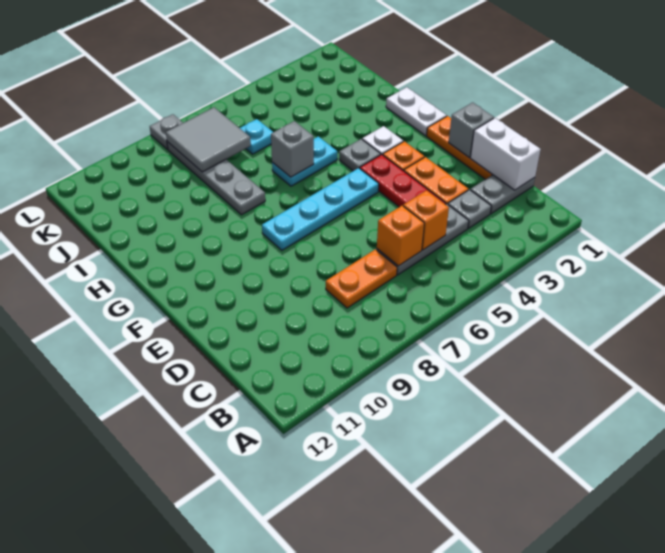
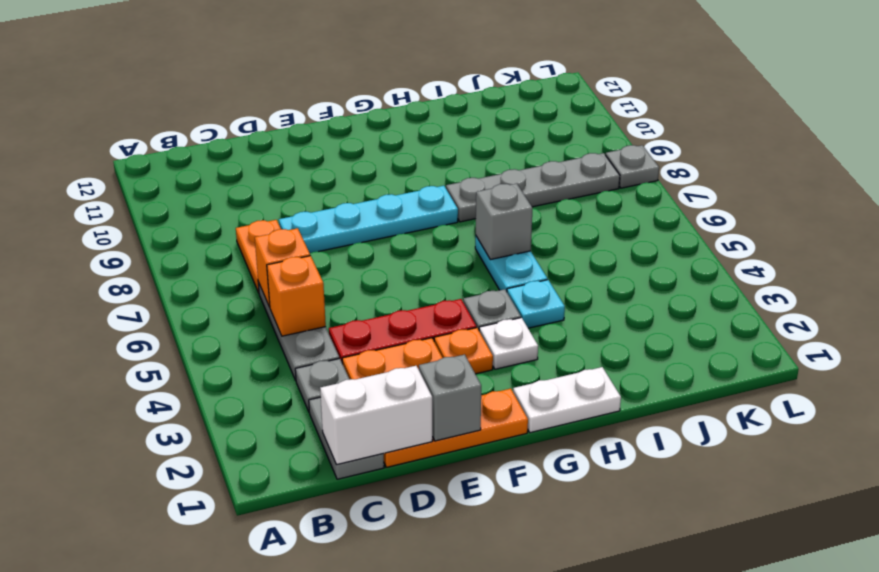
cyan plate F5:F8 level 1 -> cyan plate D8:G8 level 1
cyan plate J6 level 1 -> cyan plate H4 level 1
grey tile J7:K8 level 2 -> none

